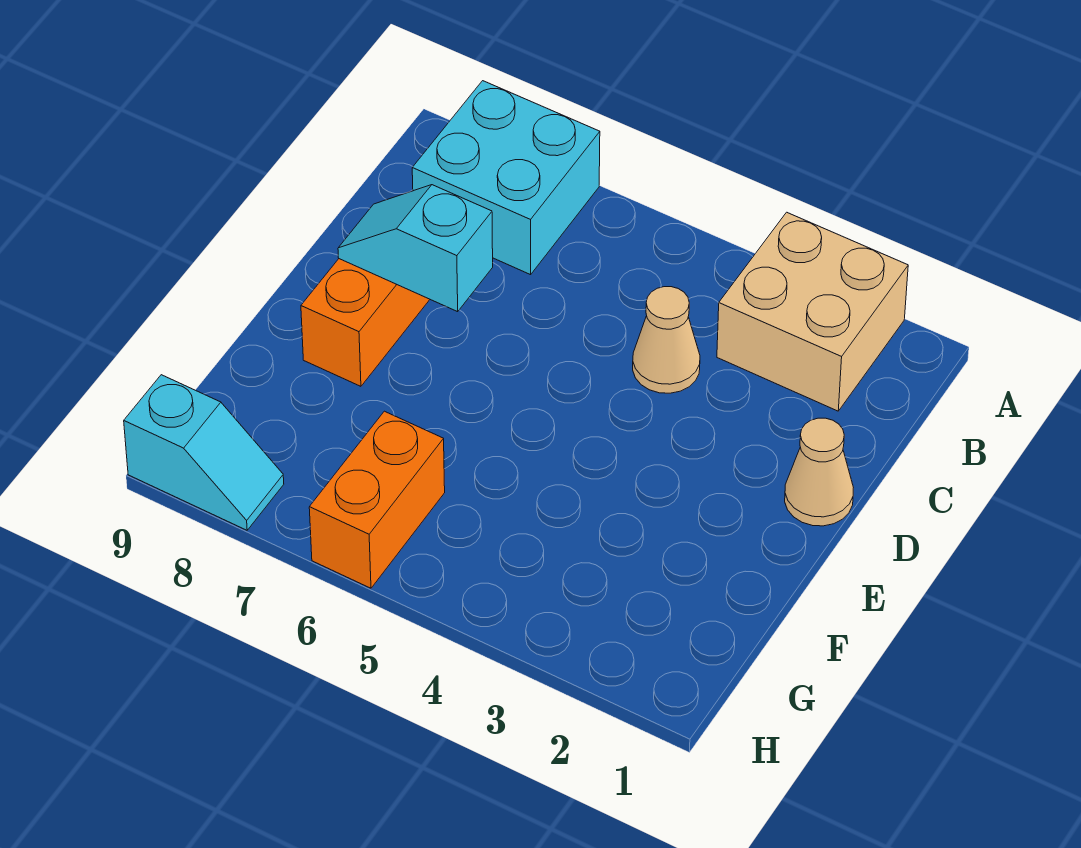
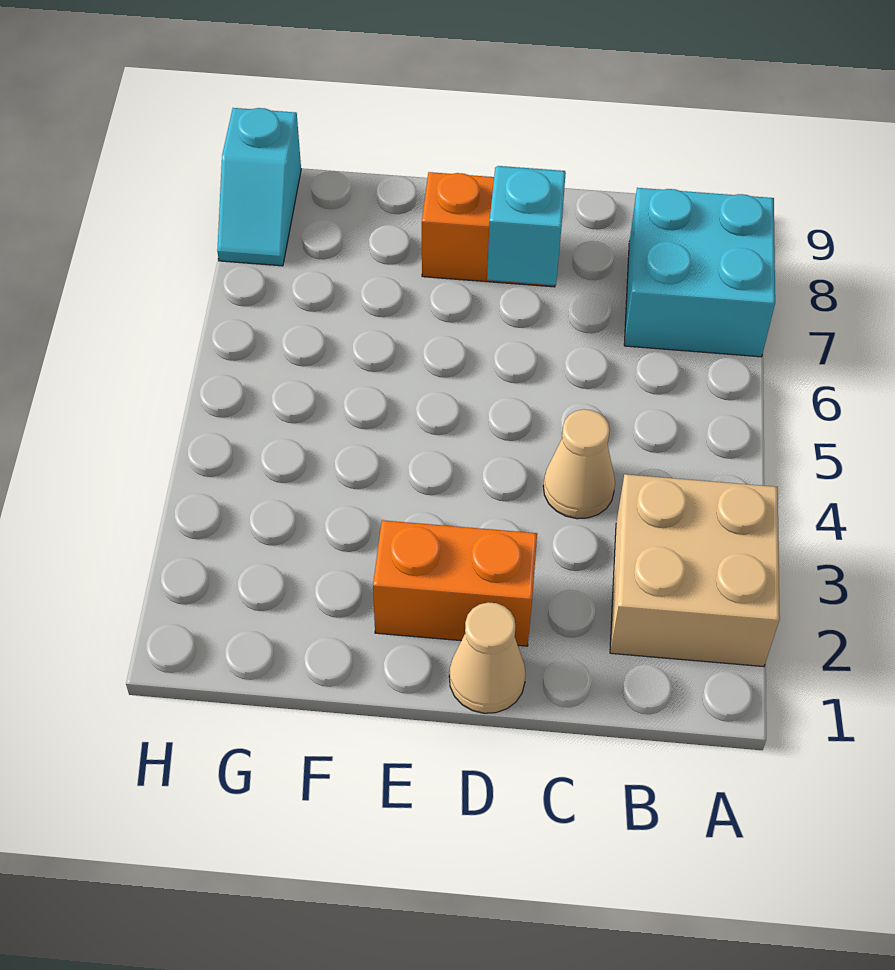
orange brick G6:H6 level 1 -> orange brick D2:E2 level 1

